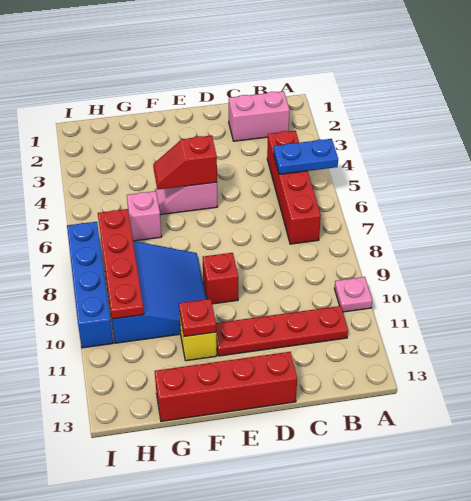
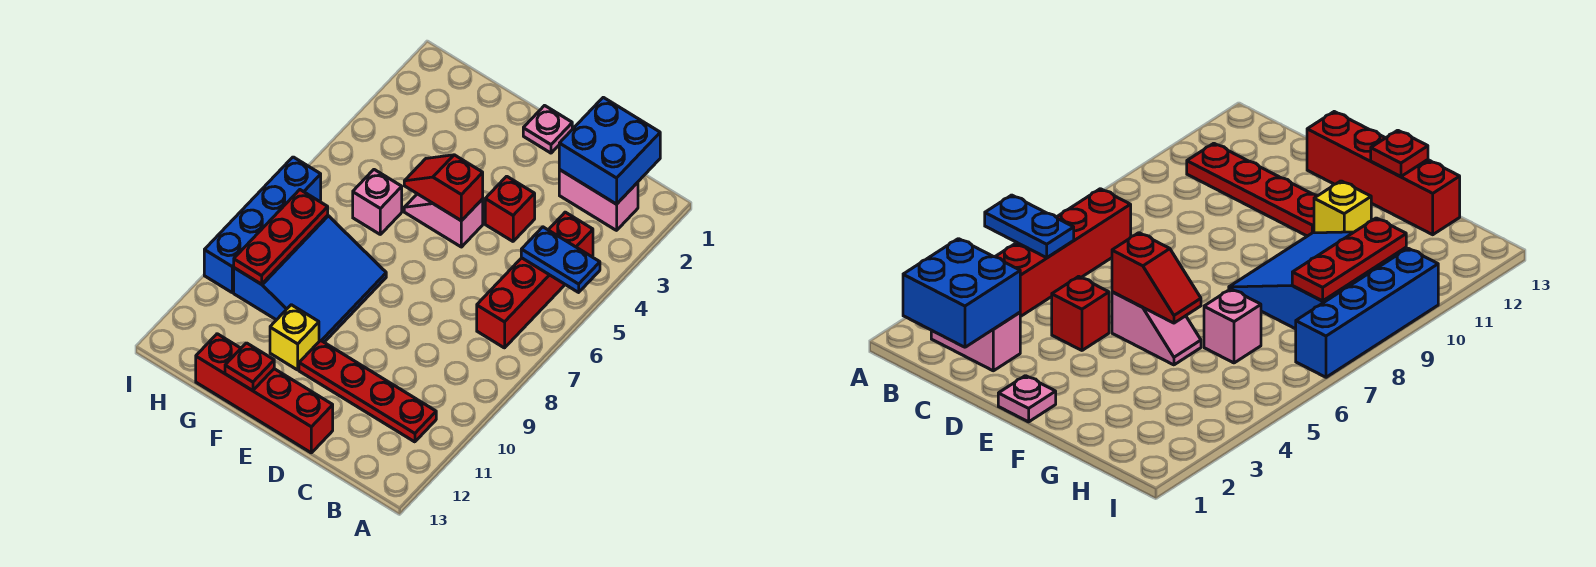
pink plate A10 level 1 -> pink plate E1 level 1
none -> blue brick B1:C2 level 2
red brick E9 level 1 -> red brick D4 level 1
red plate F11 level 2 -> red plate F13 level 2
red plate H7:H10 level 2 -> red plate H8:H10 level 2

